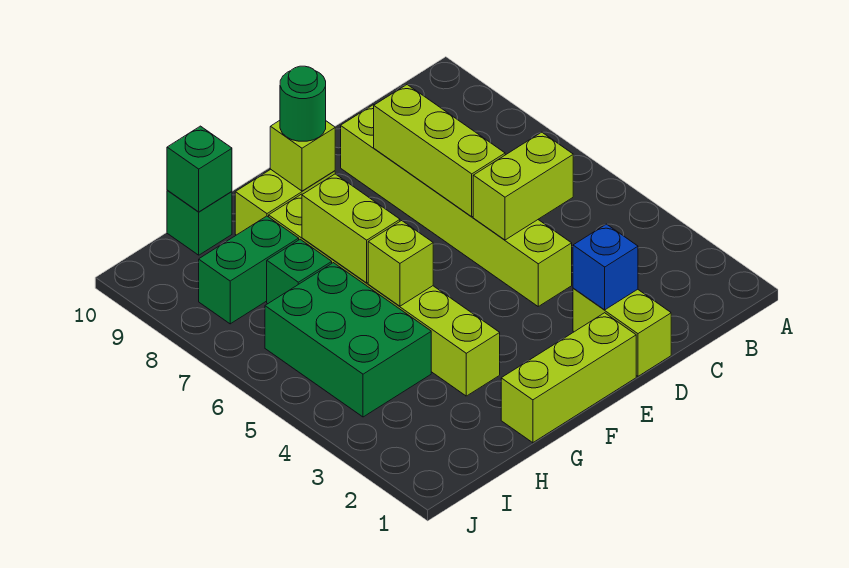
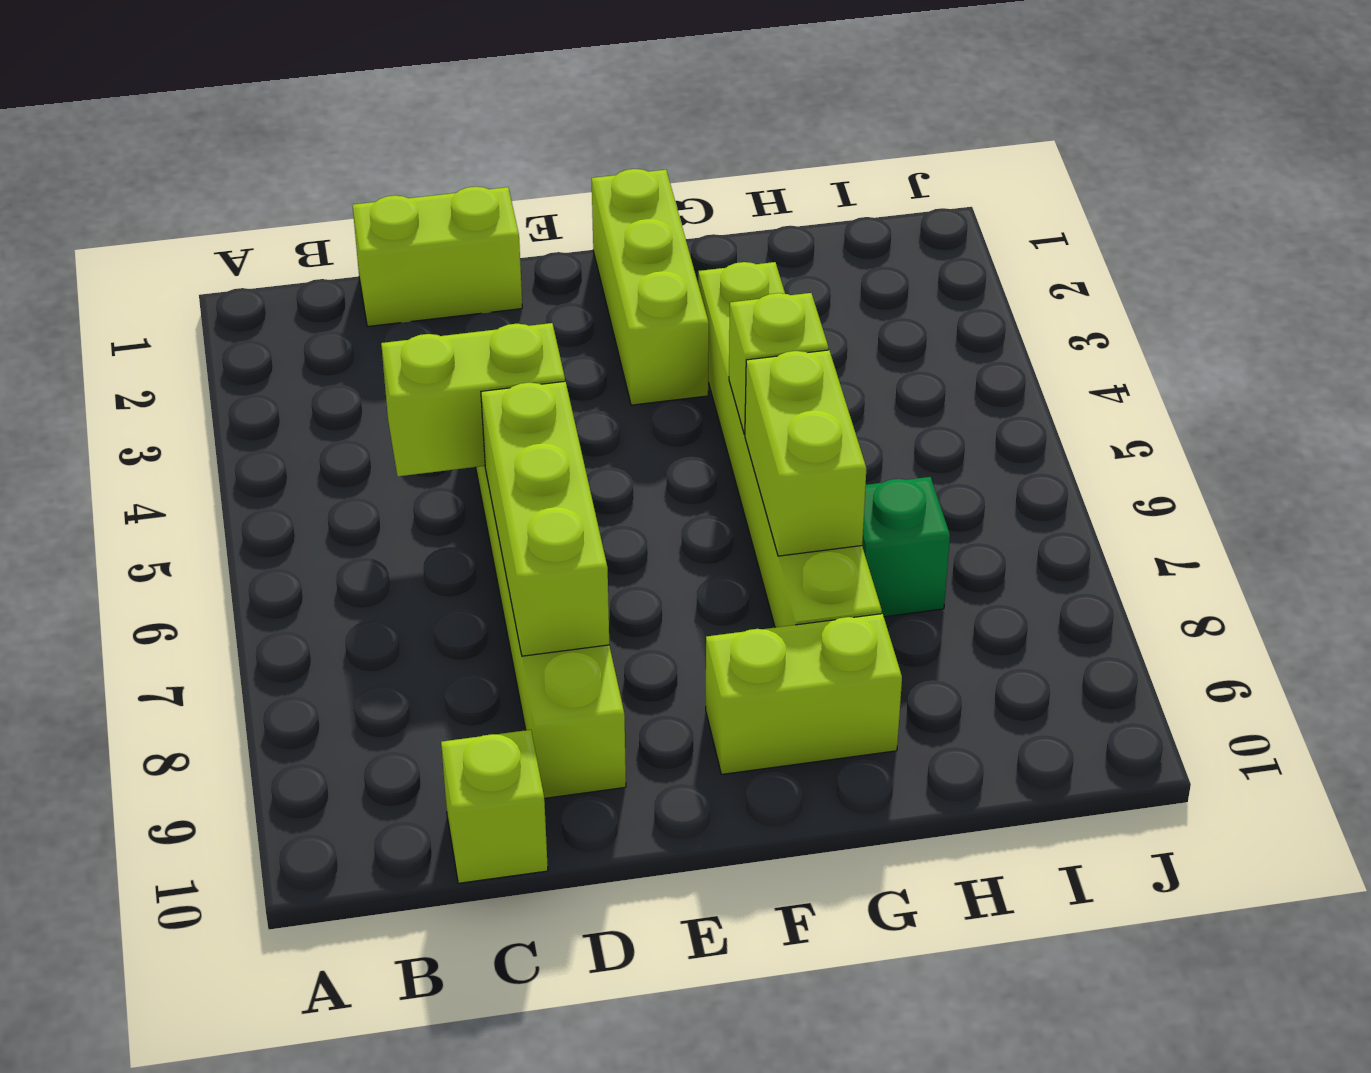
lime brick D1:D2 level 1 -> lime brick C1:D1 level 1
blue brick D2 level 2 -> none
lime brick E1:G1 level 1 -> lime brick F1:F3 level 1
lime brick F9 level 2 -> lime brick C10 level 1
green round brick F9 level 3 -> none
green brick H4:I6 level 1 -> none
green brick H8:I8 level 1 -> none
green brick H10 level 1 -> none
green brick H10 level 2 -> none

